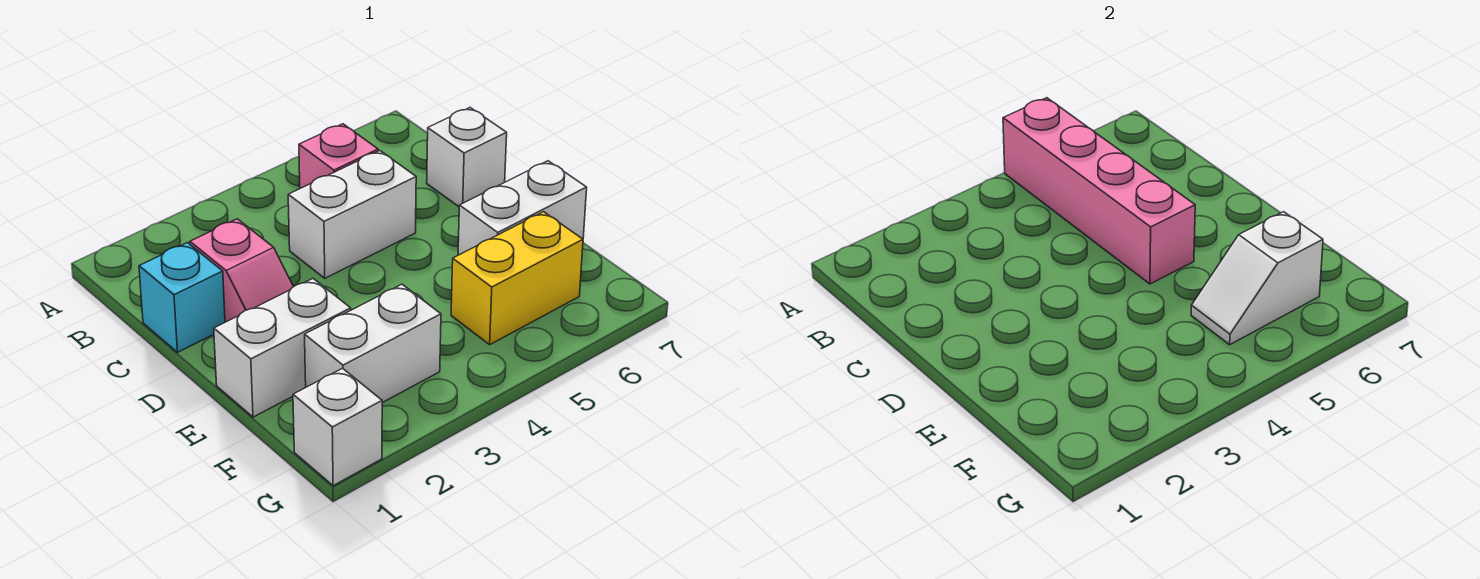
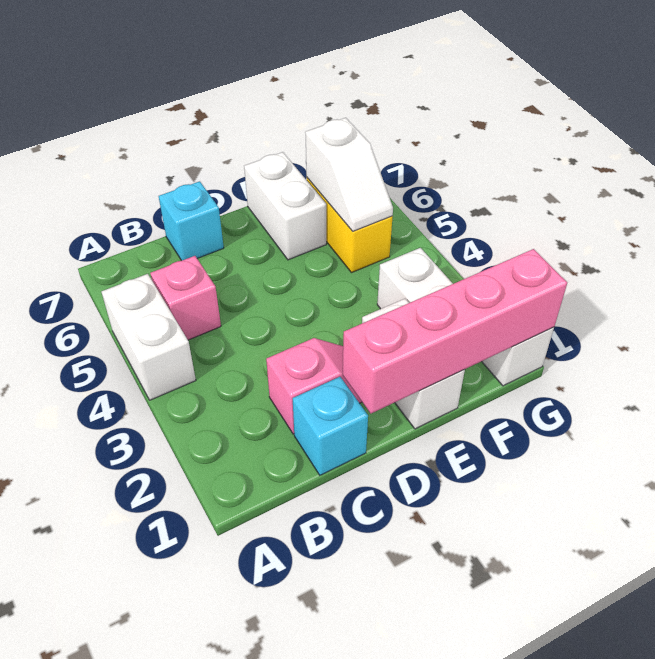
pink brick A5:D5 level 2 -> pink brick D1:G1 level 2
white brick C4:C5 level 1 -> white brick A4:A5 level 1
white brick C7 level 1 -> cyan brick C7 level 1

